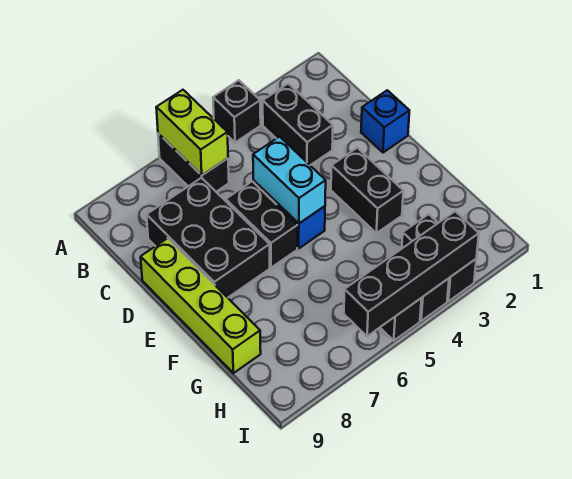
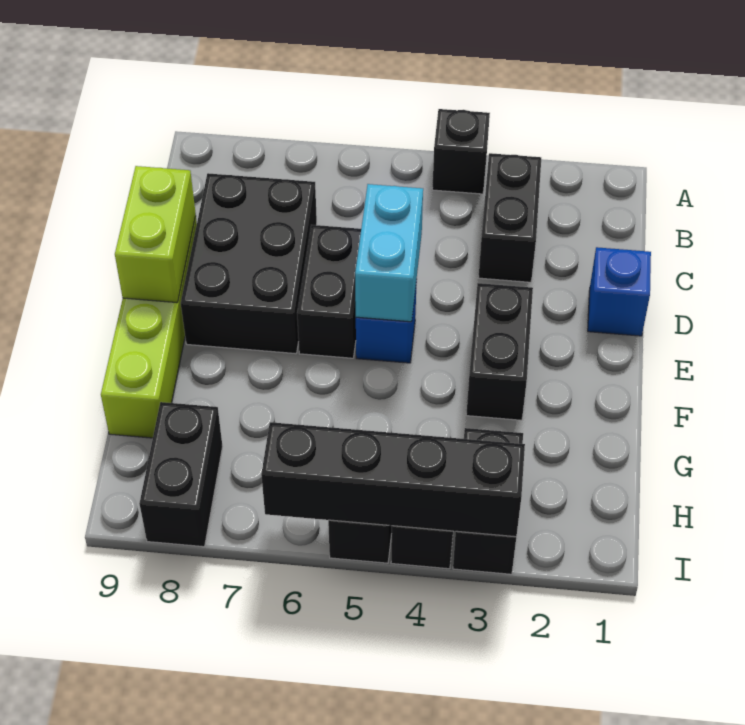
black brick A6:B6 level 1 -> black brick H8:I8 level 1
lime brick A6:B6 level 2 -> lime brick D9:E9 level 2

